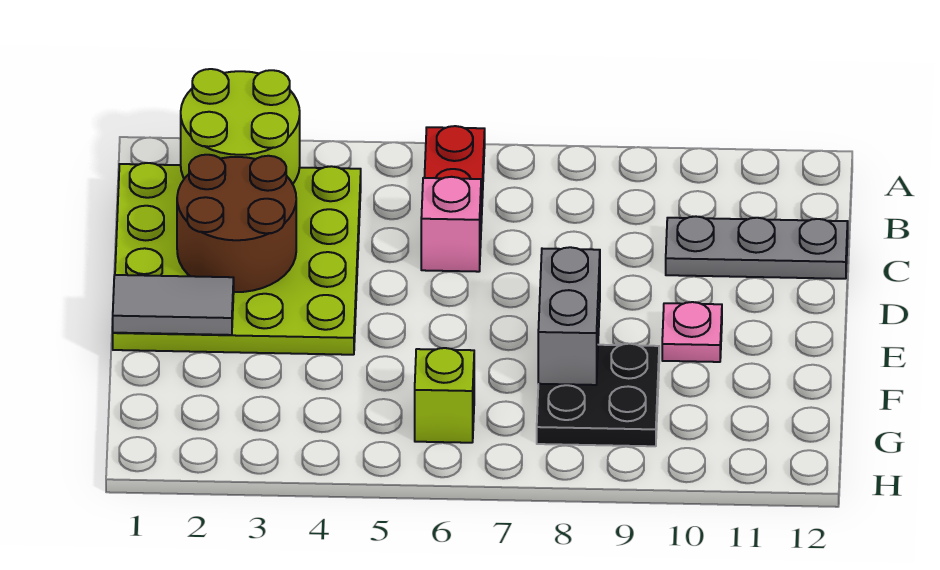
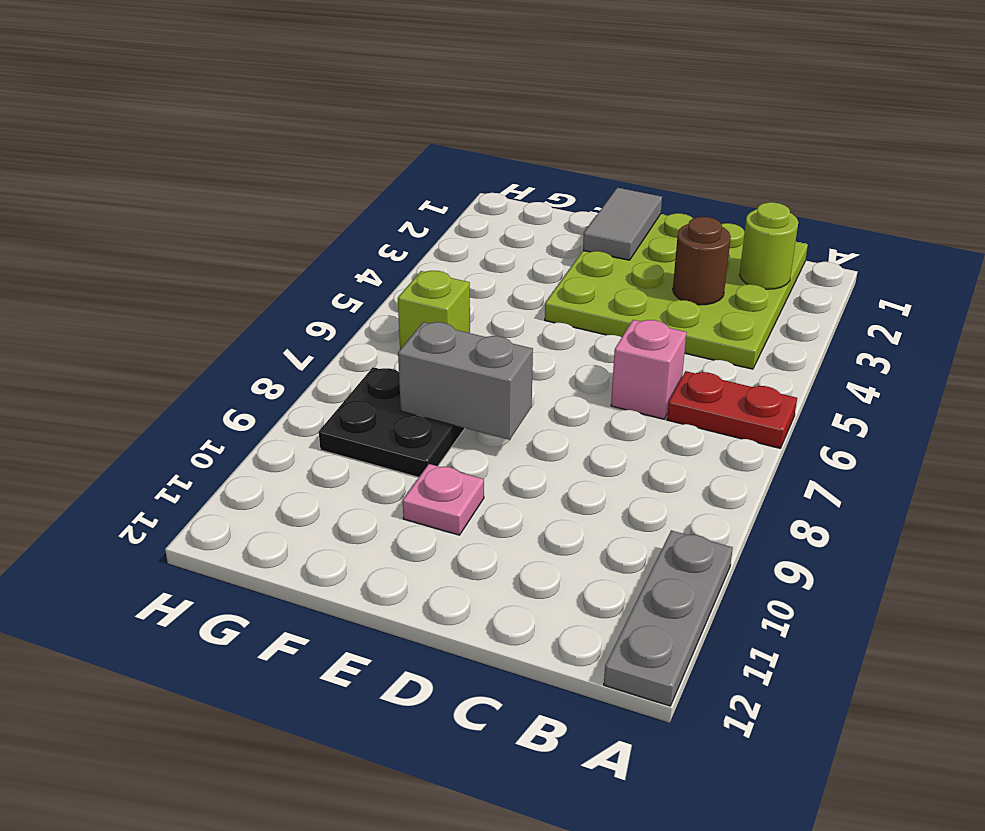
lime round brick A2:B3 level 2 -> lime round brick B2 level 2
brown round brick C2:D3 level 2 -> brown round brick C3 level 2
grey plate C10:C12 level 1 -> grey plate A10:A12 level 1

